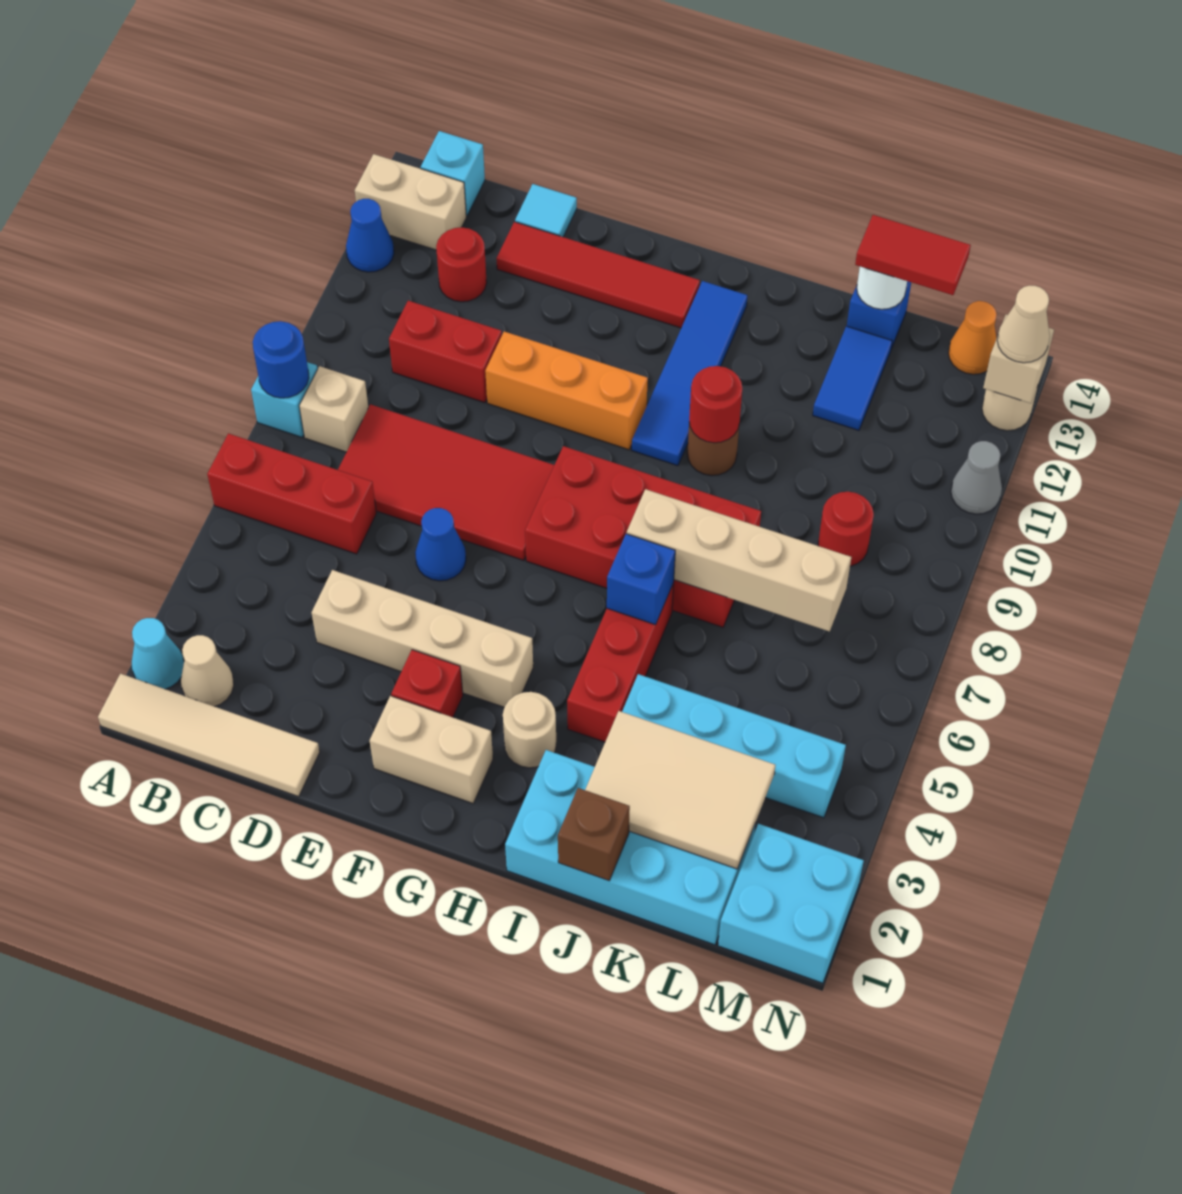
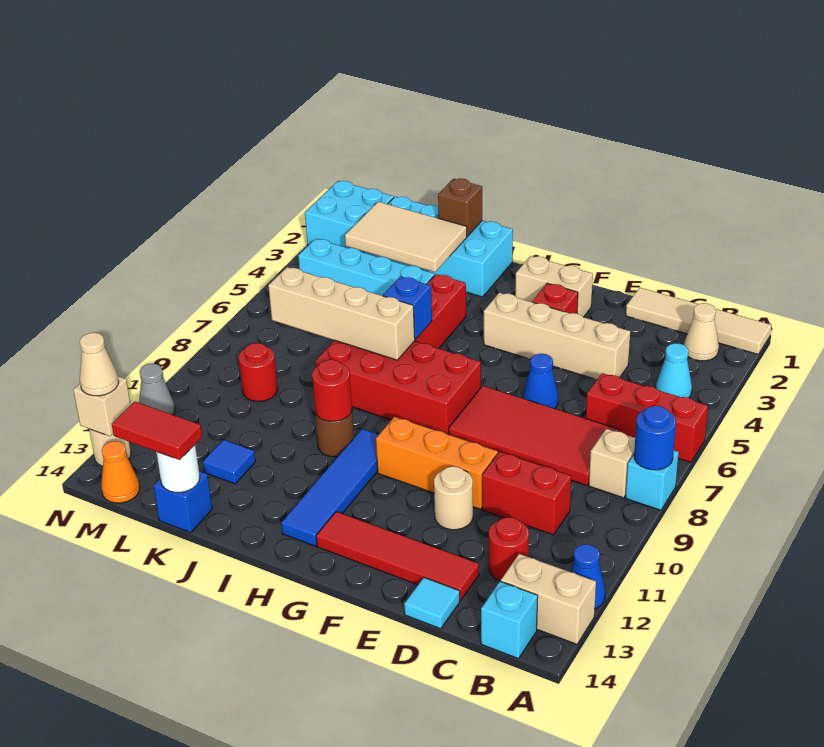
cyan cone A2 level 1 -> cyan cone B4 level 1
tan round brick H3 level 1 -> tan round brick E11 level 1
blue tile K12:K13 level 1 -> blue tile K12 level 1

